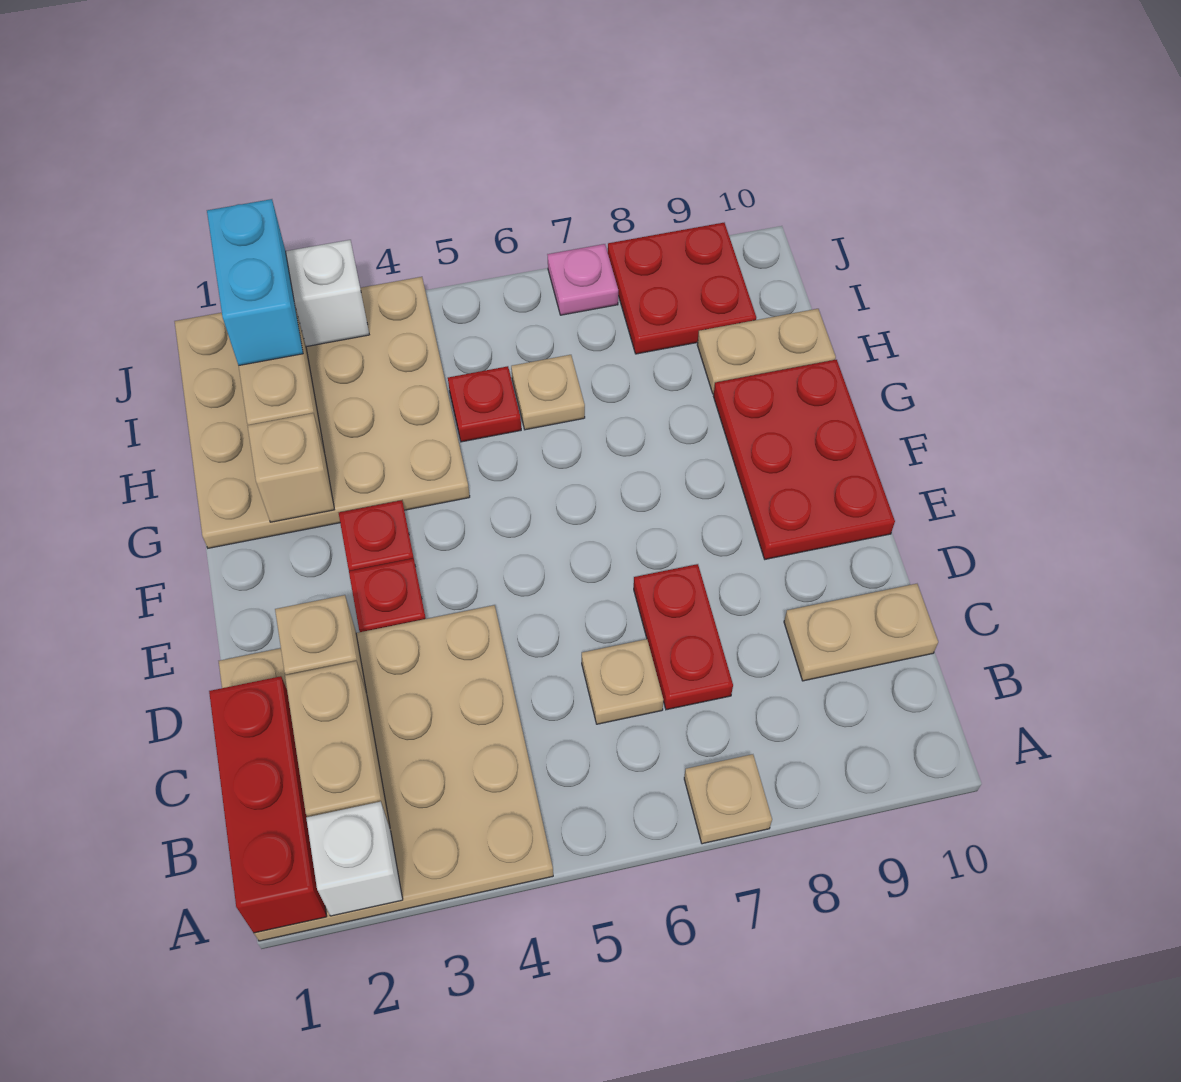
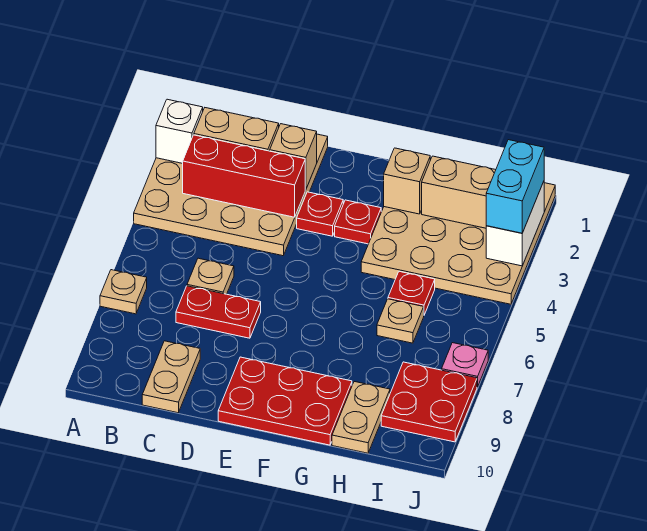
red brick A1:C1 level 2 -> red brick B3:D3 level 2
cyan brick I2:J2 level 3 -> cyan brick J2:J3 level 3

